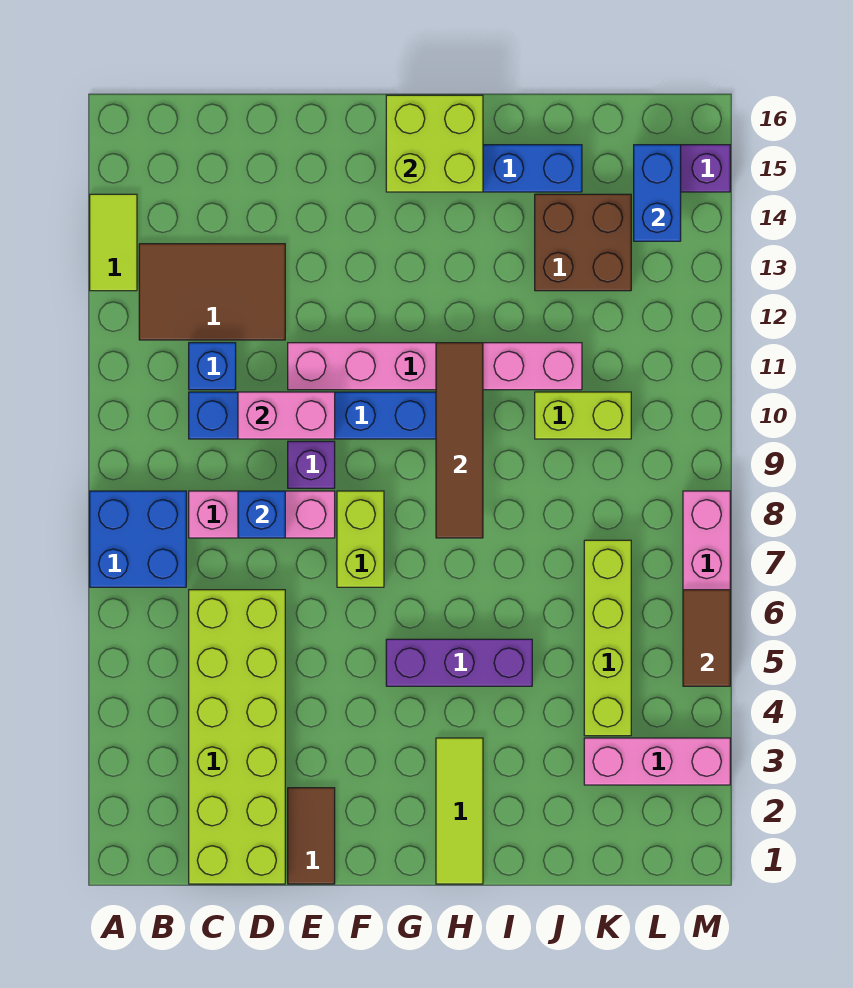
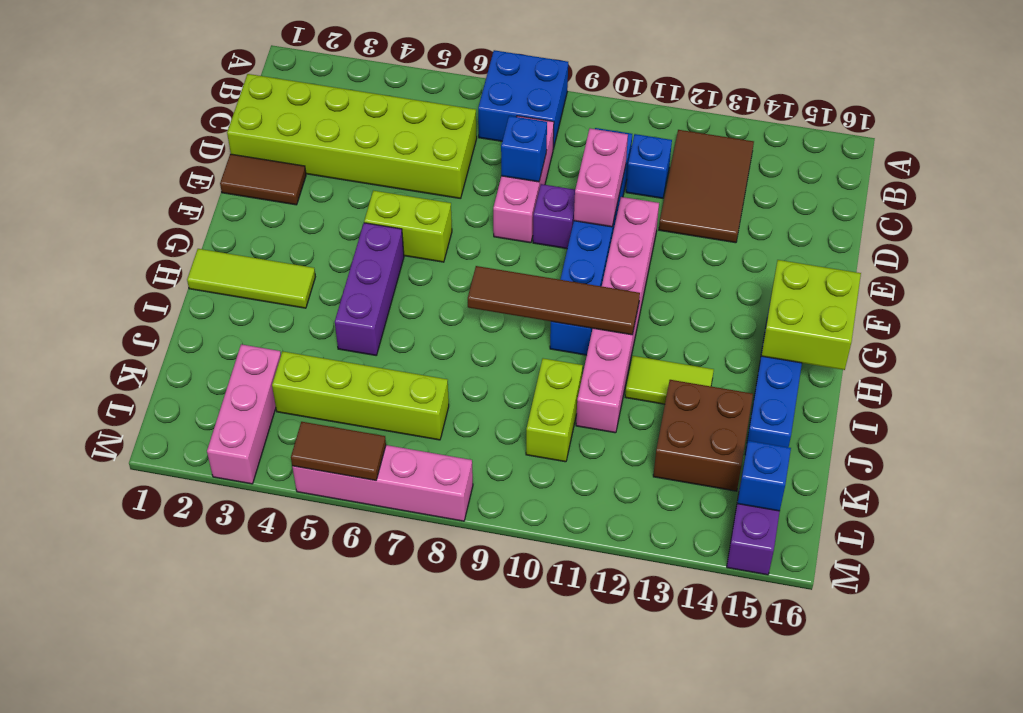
lime tile A13:A14 level 1 -> lime tile I12:I13 level 1
lime brick F7:F8 level 1 -> lime brick F5:F6 level 1
blue brick L14:L15 level 2 -> blue brick L15 level 2

